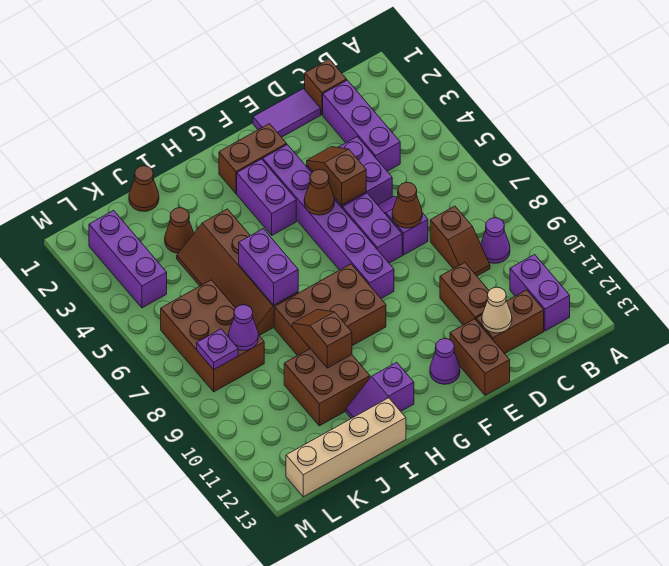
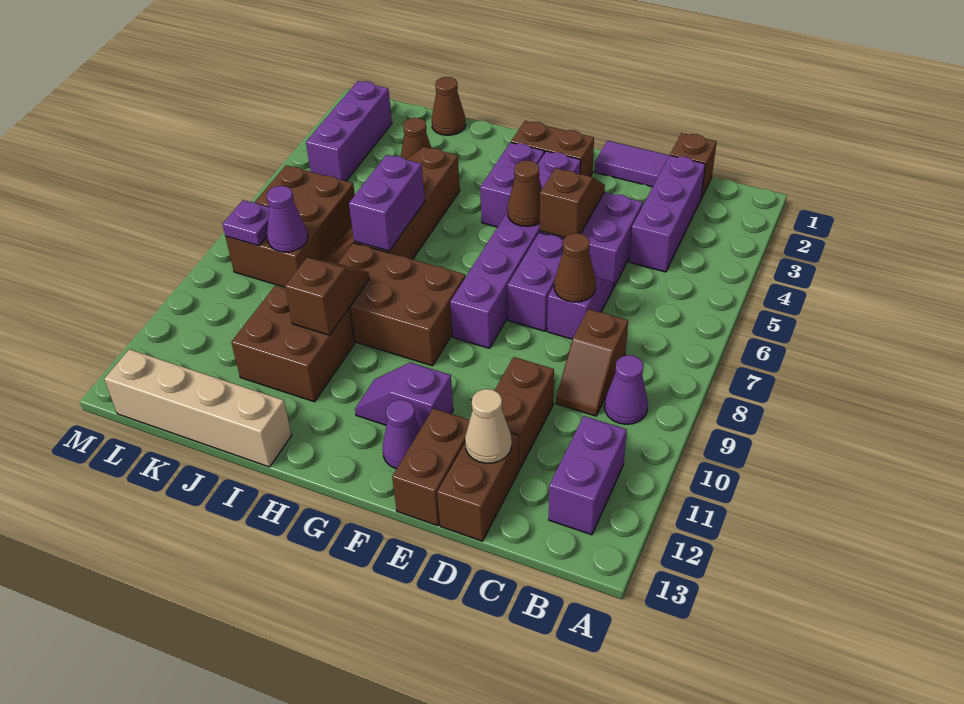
brown brick C12:D12 level 1 -> brown brick D12:D13 level 1
purple slope H12:I12 level 1 top H -> purple slope F11:G11 level 1 top F

